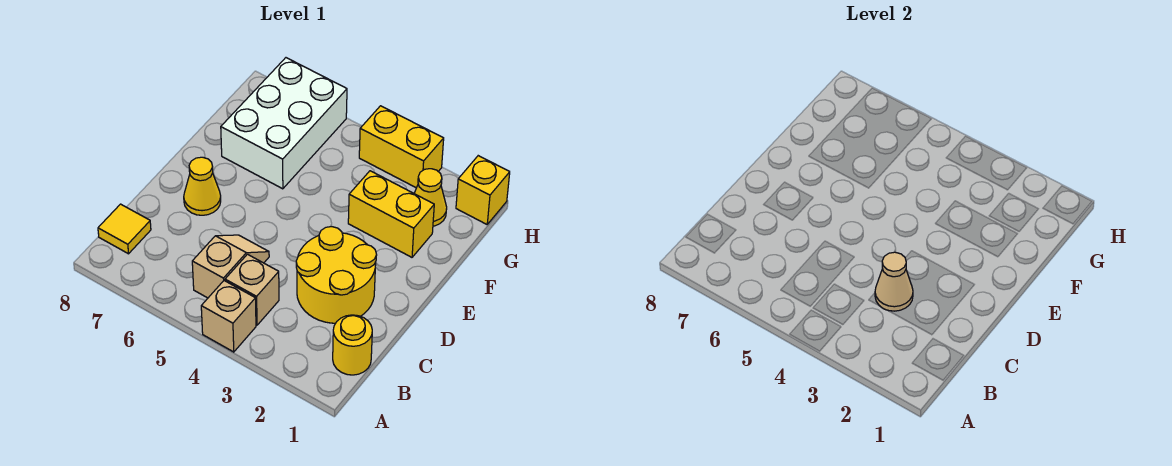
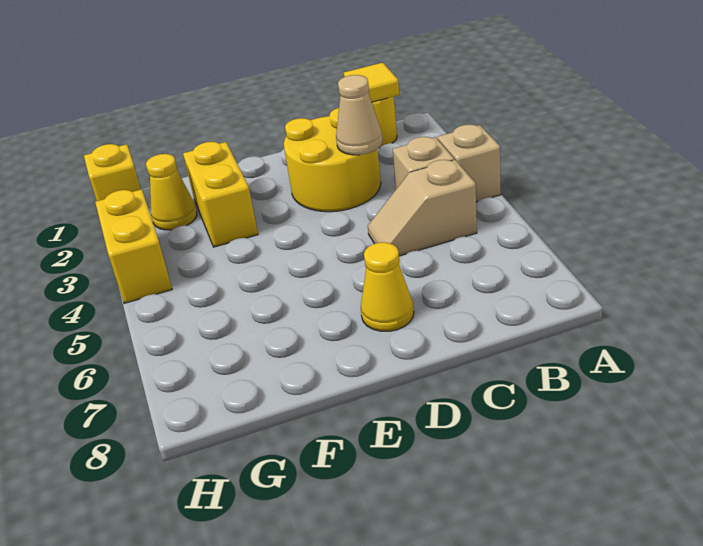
yellow tile B8 level 1 -> yellow tile B1 level 2
white brick F6:H7 level 1 -> none

